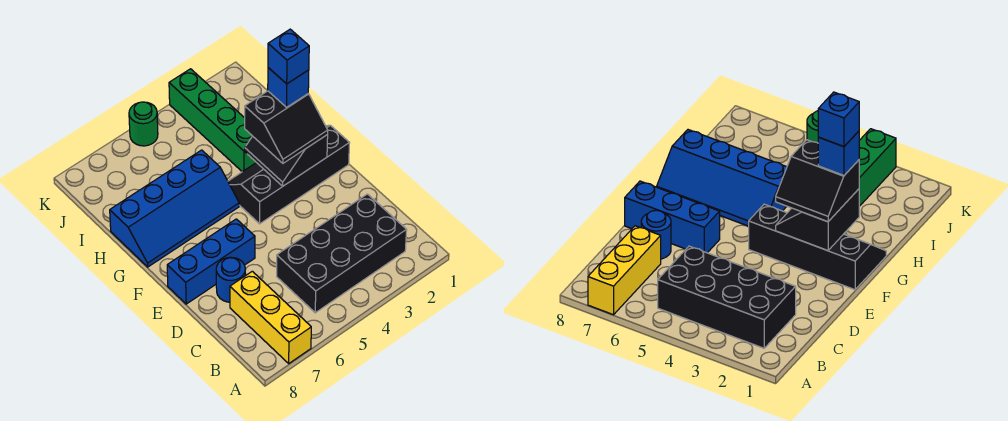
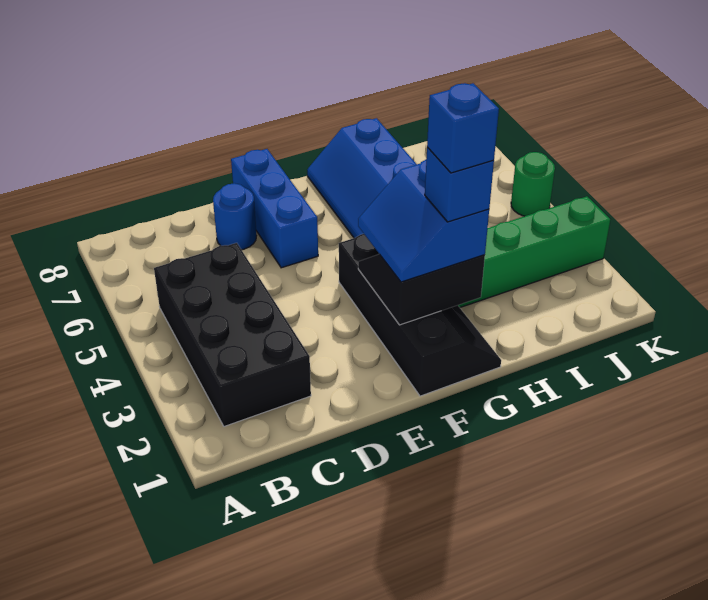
yellow brick A7:C7 level 1 -> none
black slope F2:G3 level 3 top G -> blue slope F2:G3 level 3 top G

